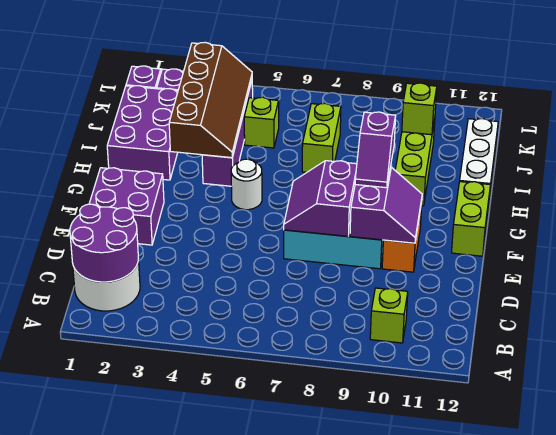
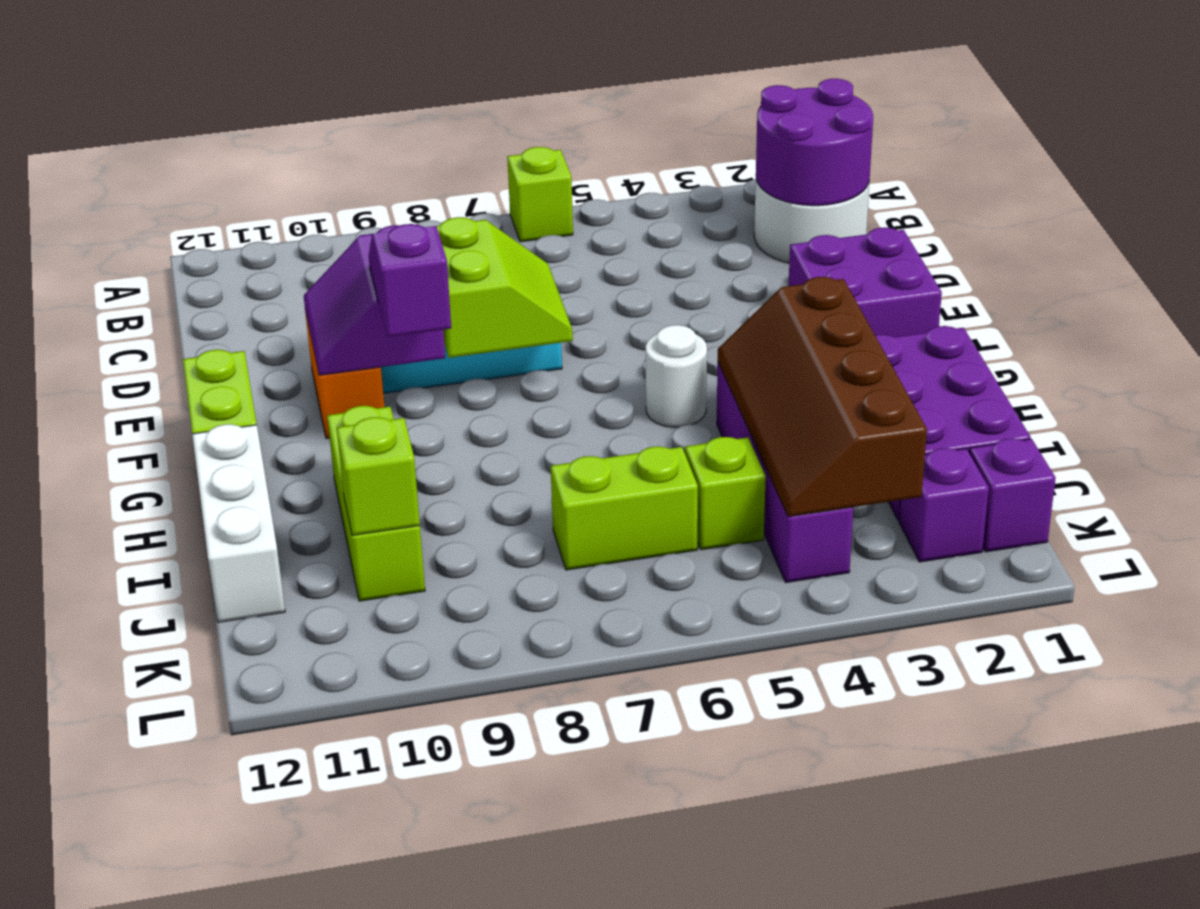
lime brick B10 level 1 -> lime brick A6 level 1
purple slope E7:F8 level 2 top 8 -> lime slope E7:F8 level 2 top 8
lime brick I7:J7 level 1 -> lime brick J6:J7 level 1

